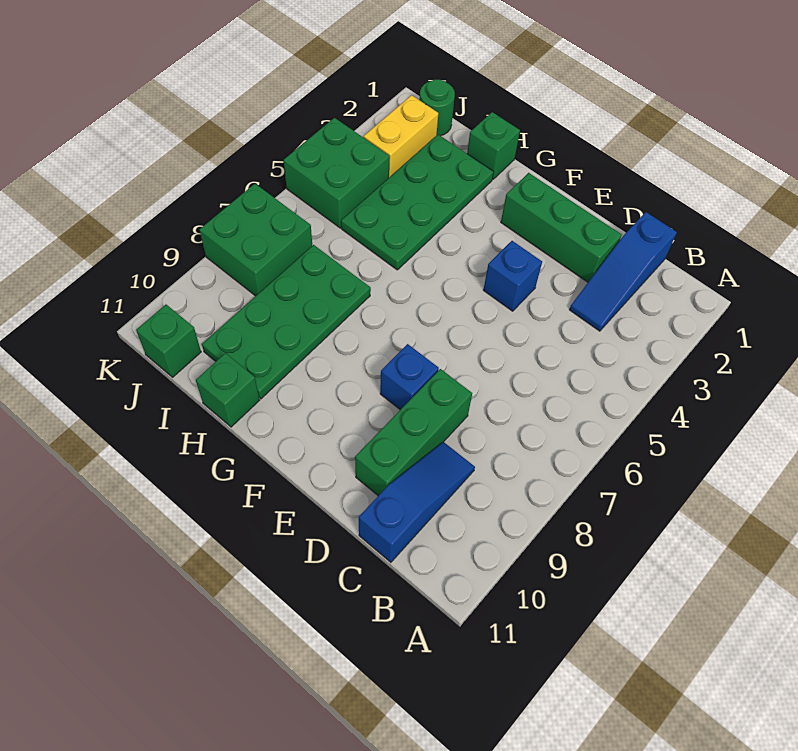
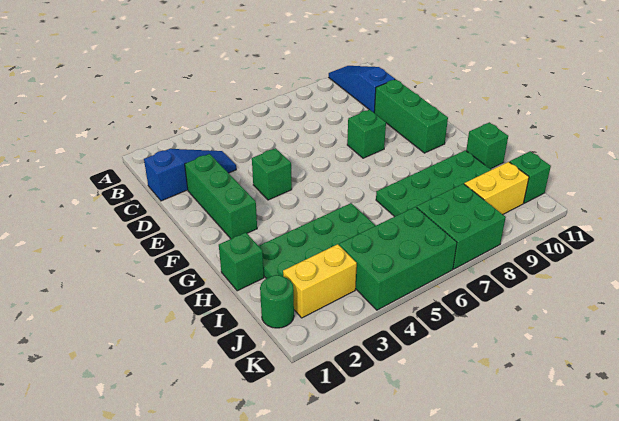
blue slope C9:C11 level 1 top 11 -> blue slope A10:C10 level 1 top C
green brick D8:D10 level 1 -> green brick D10:F10 level 1
blue brick E4 level 1 -> green brick E4 level 1
blue brick E8 level 1 -> green brick E8 level 1
green brick J4:K5 level 1 -> green brick J4:K6 level 1
none -> yellow brick J9:J10 level 1

